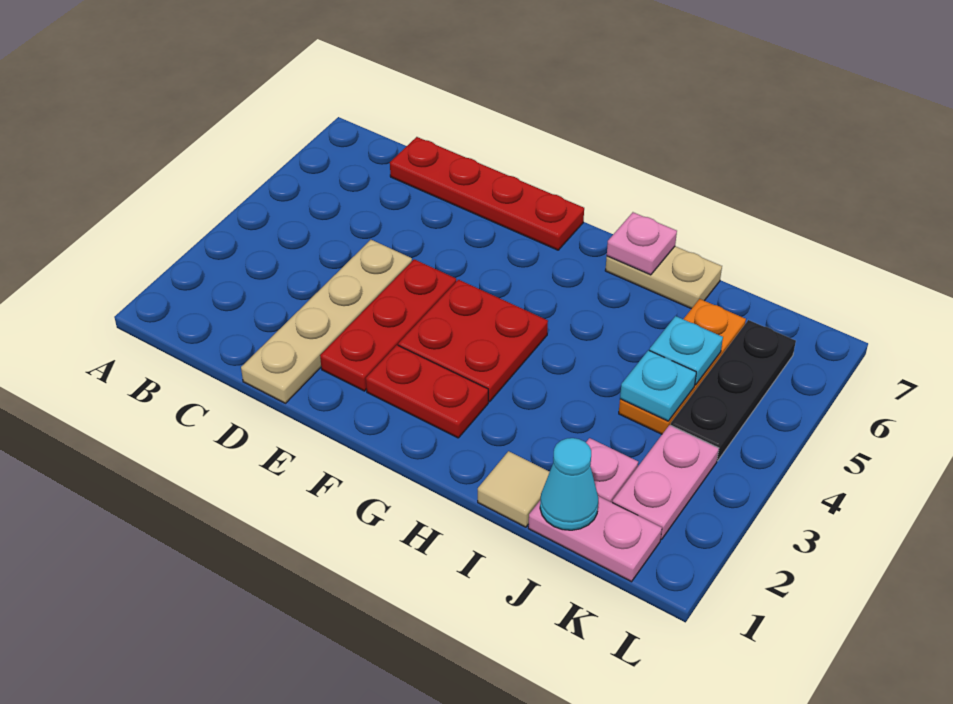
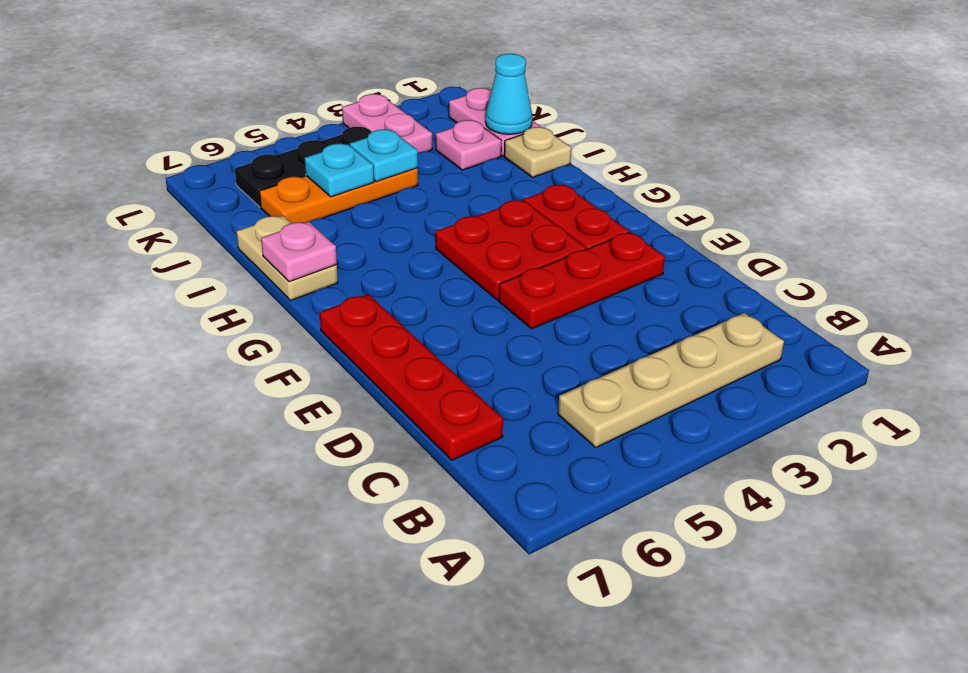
tan plate D1:D4 level 1 -> tan plate B2:B5 level 1
tan tile I1 level 1 -> tan plate I1 level 1
pink plate K2:K3 level 1 -> pink plate K3:L3 level 1

